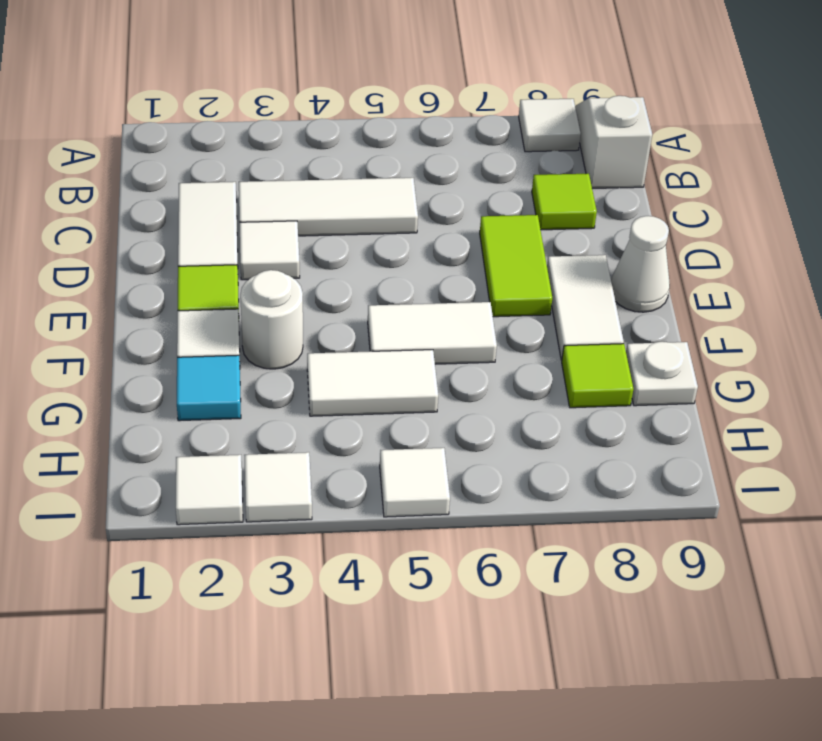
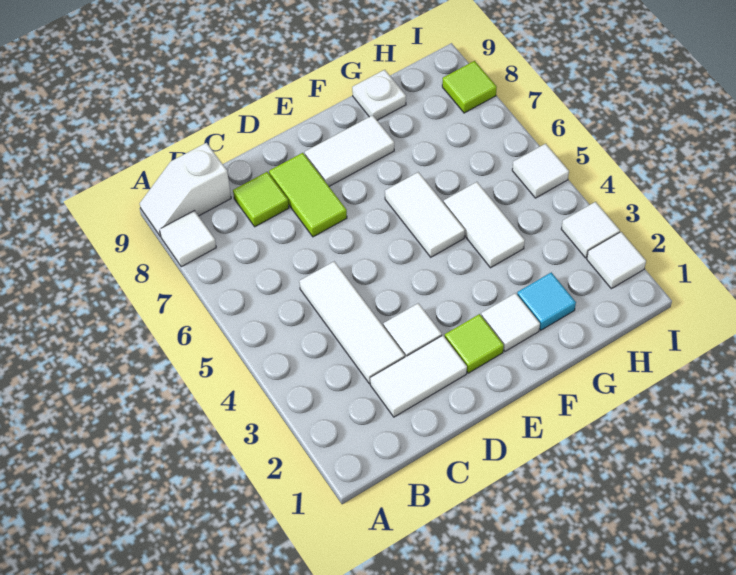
lime tile D7:E7 level 1 -> lime tile D7:D8 level 1
white cone E9 level 1 -> none
white round brick F3 level 1 -> none
lime tile G8 level 1 -> lime tile I8 level 1

